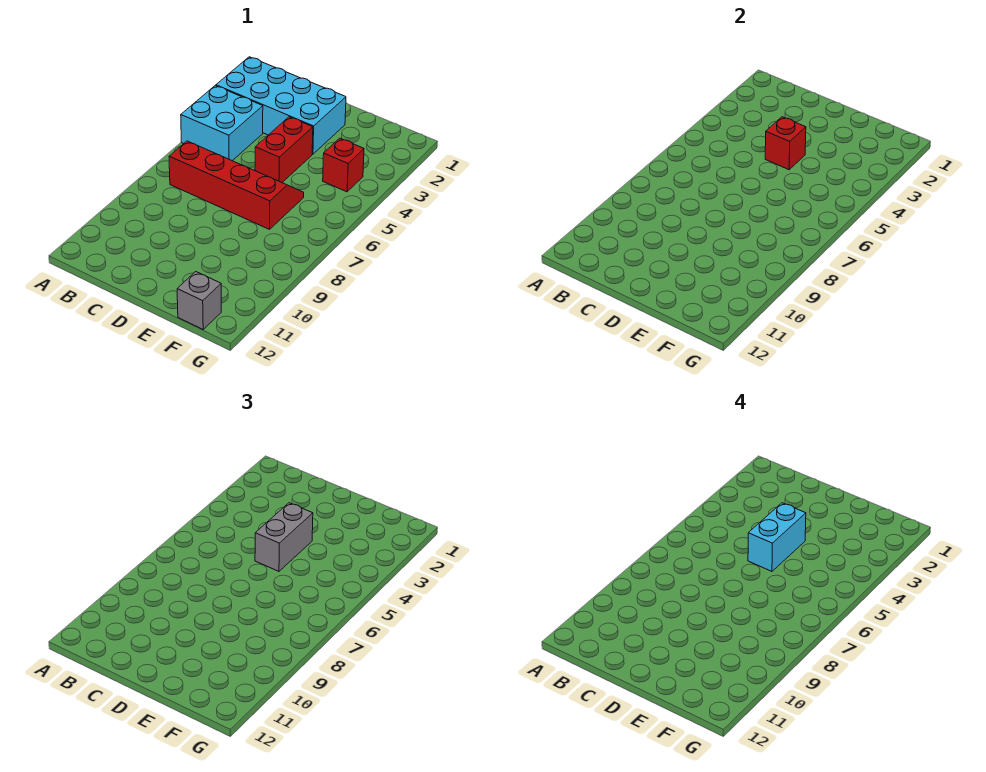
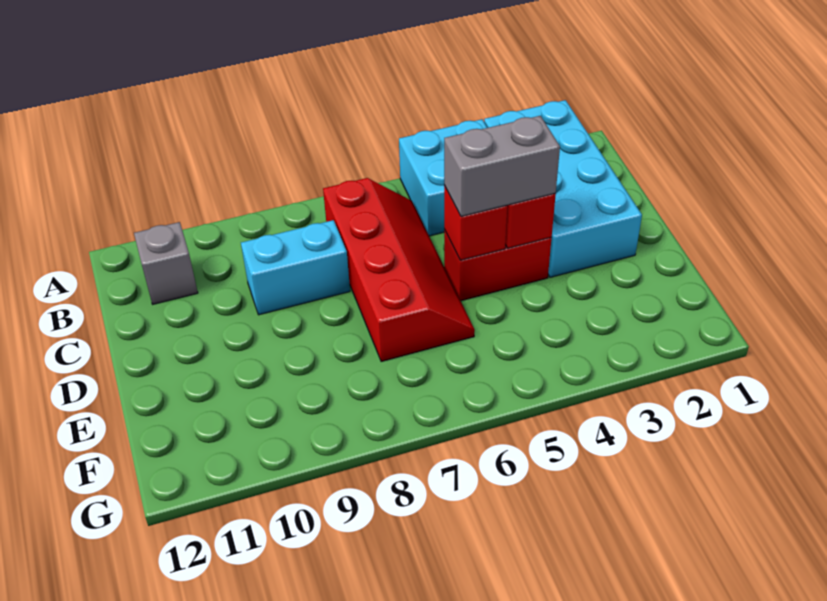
cyan brick D4:D5 level 4 -> cyan brick C8:C9 level 1
red brick F4 level 1 -> red brick D5 level 2
grey brick F12 level 1 -> grey brick B11 level 1

